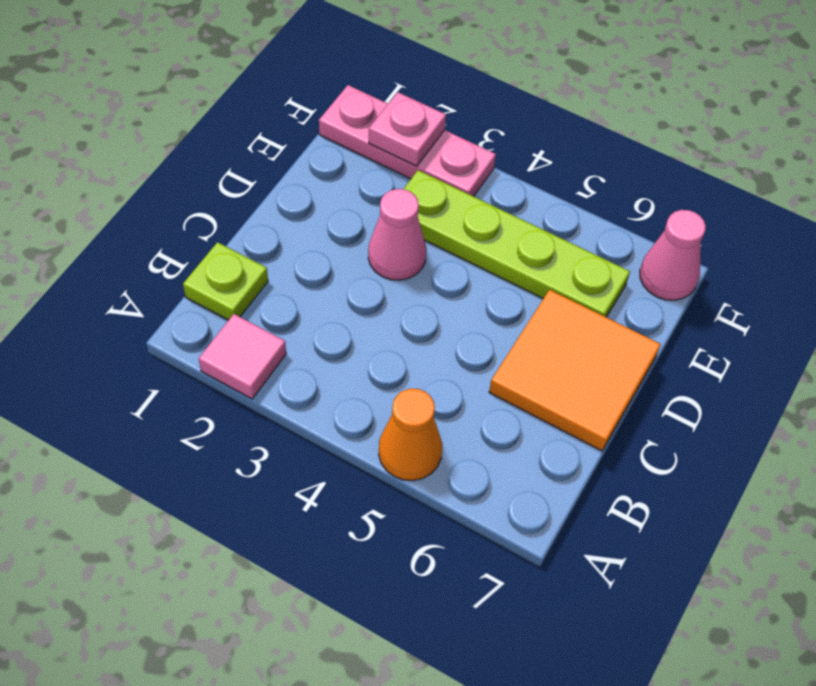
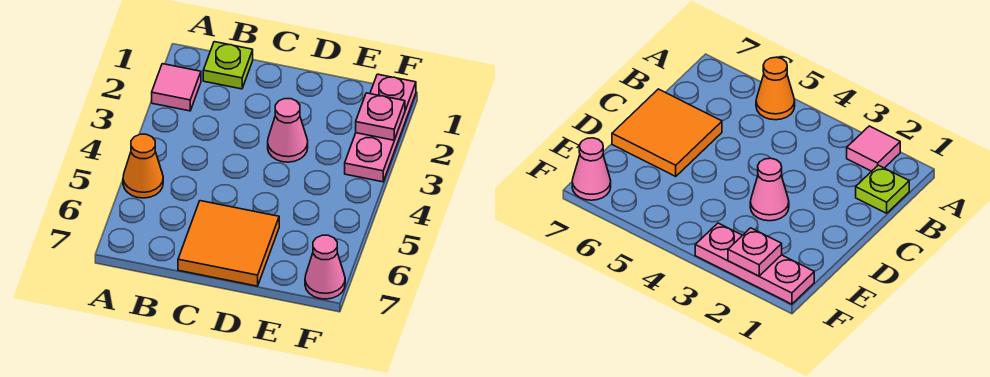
lime plate E3:E6 level 1 -> none

